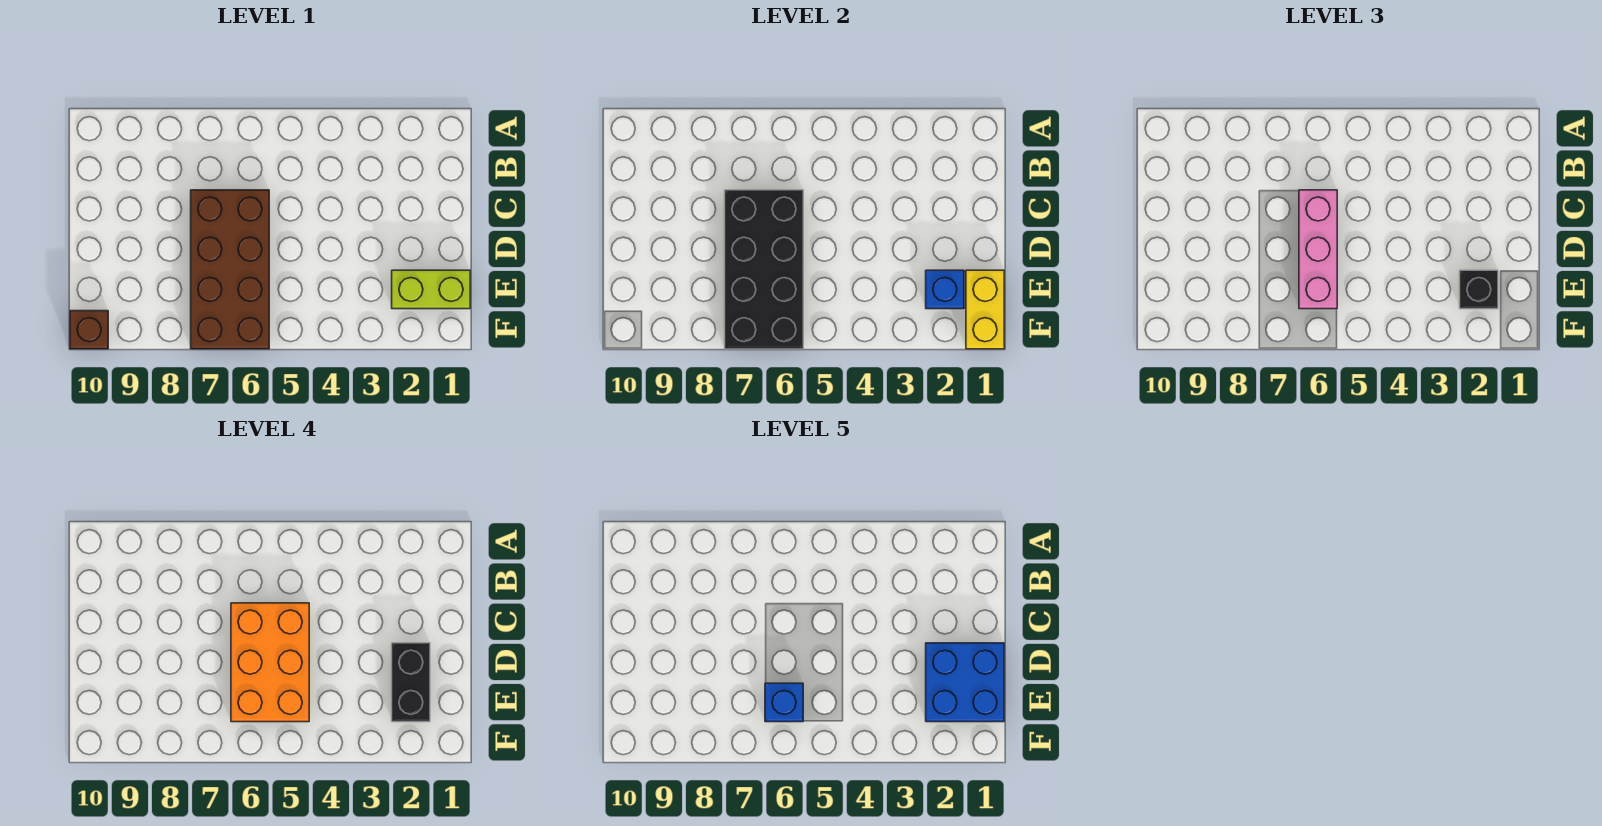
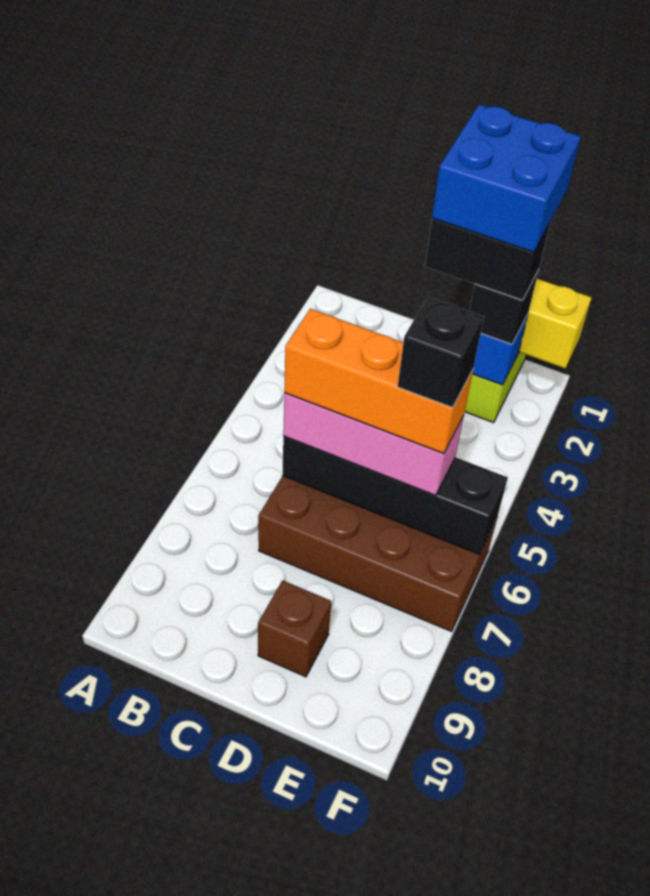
orange brick C5:E6 level 4 -> orange brick C6:E6 level 4
black brick C6:F7 level 2 -> black brick C6:F6 level 2
blue brick E6 level 5 -> black brick E6 level 5
brown brick F10 level 1 -> brown brick D9 level 1

